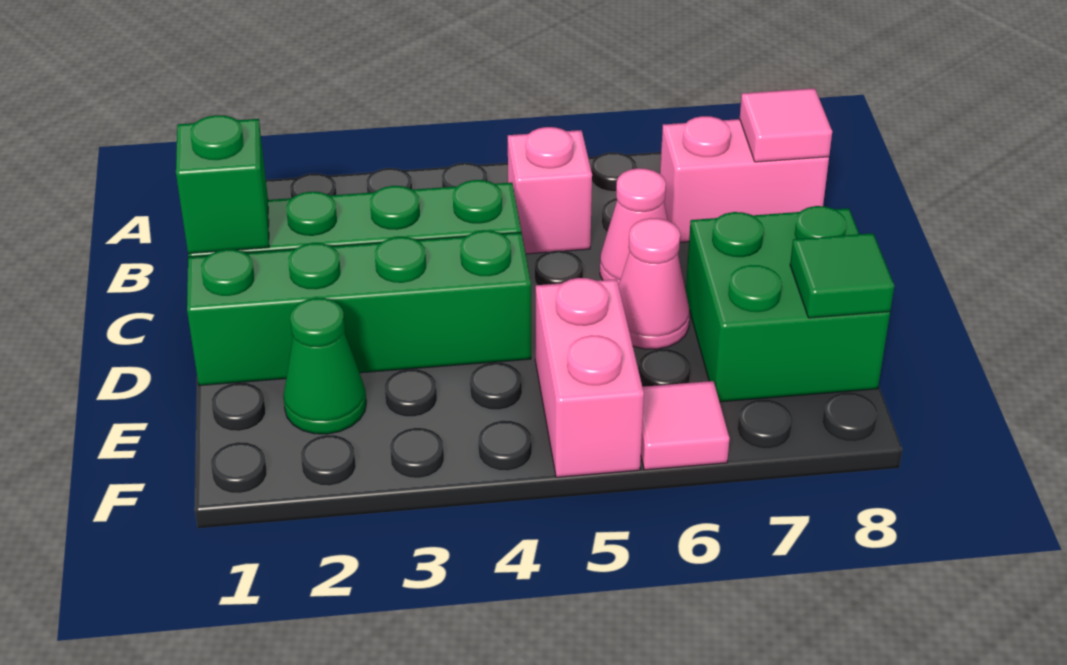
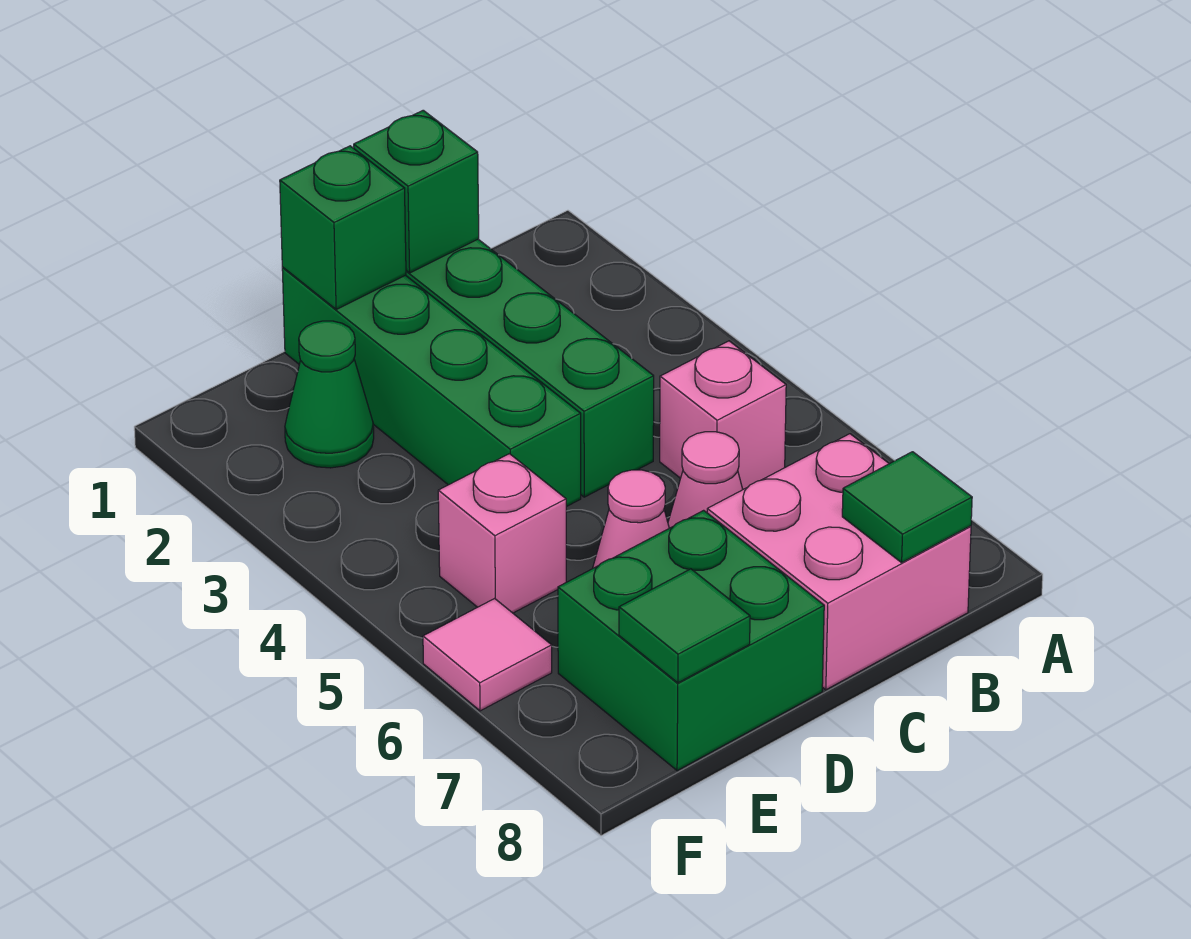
pink brick B7:B8 level 1 -> pink brick B7:C8 level 1
pink tile B8 level 2 -> green tile B8 level 2
none -> green brick D1 level 2
pink brick E5:F5 level 1 -> pink brick E5 level 1

